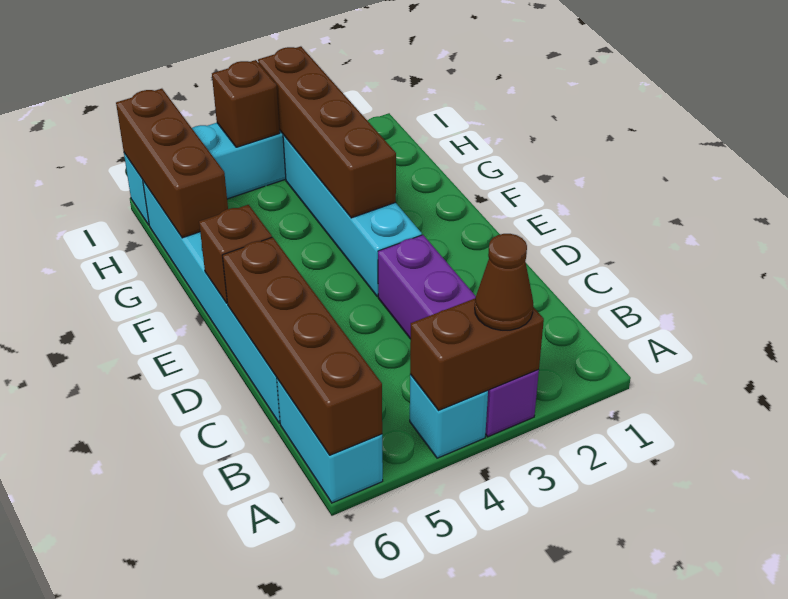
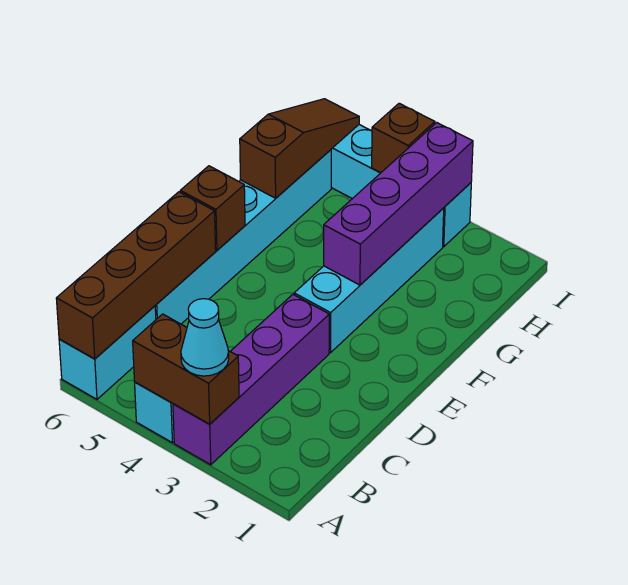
brown cone A3 level 3 -> cyan cone A3 level 3
brown brick F3:I3 level 2 -> purple brick F3:I3 level 2
brown brick G6:I6 level 2 -> brown slope G6:I6 level 2 top G

